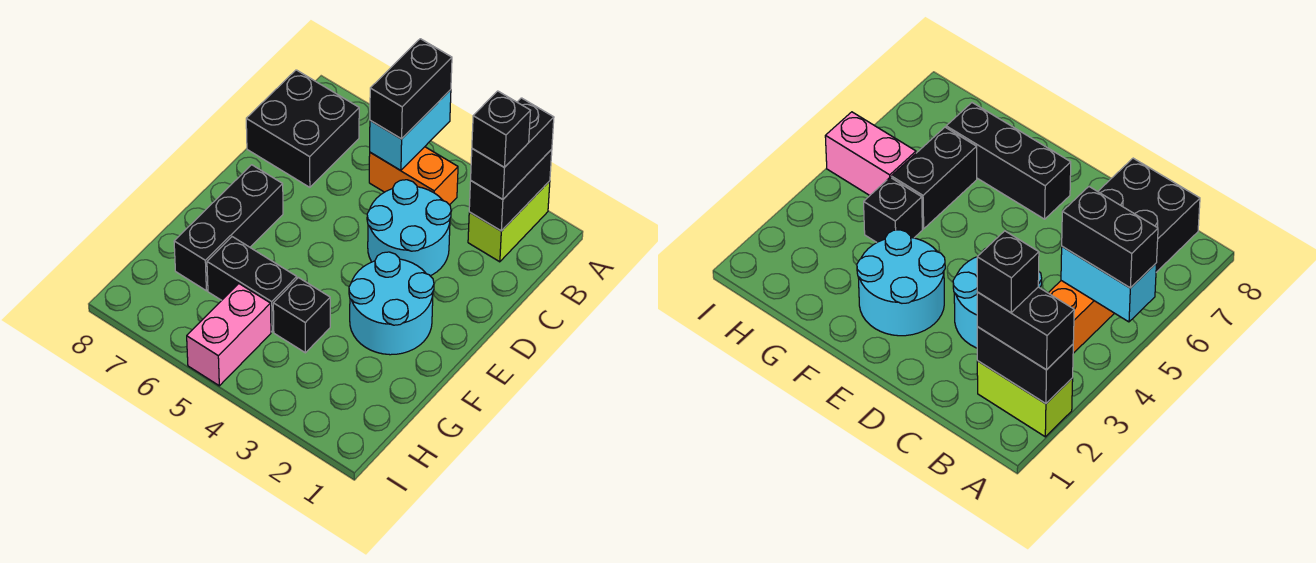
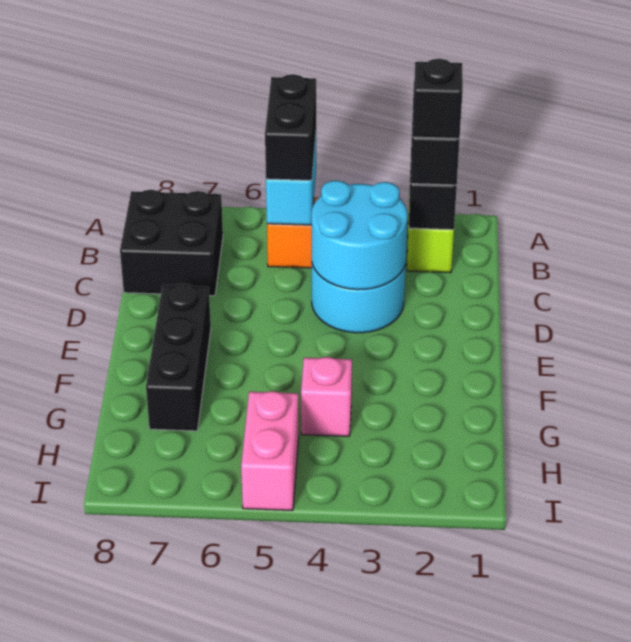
cyan round brick E2:F3 level 1 -> cyan round brick C3:D4 level 2
black brick G4 level 1 -> pink brick G4 level 1
black brick G5:G6 level 1 -> none

